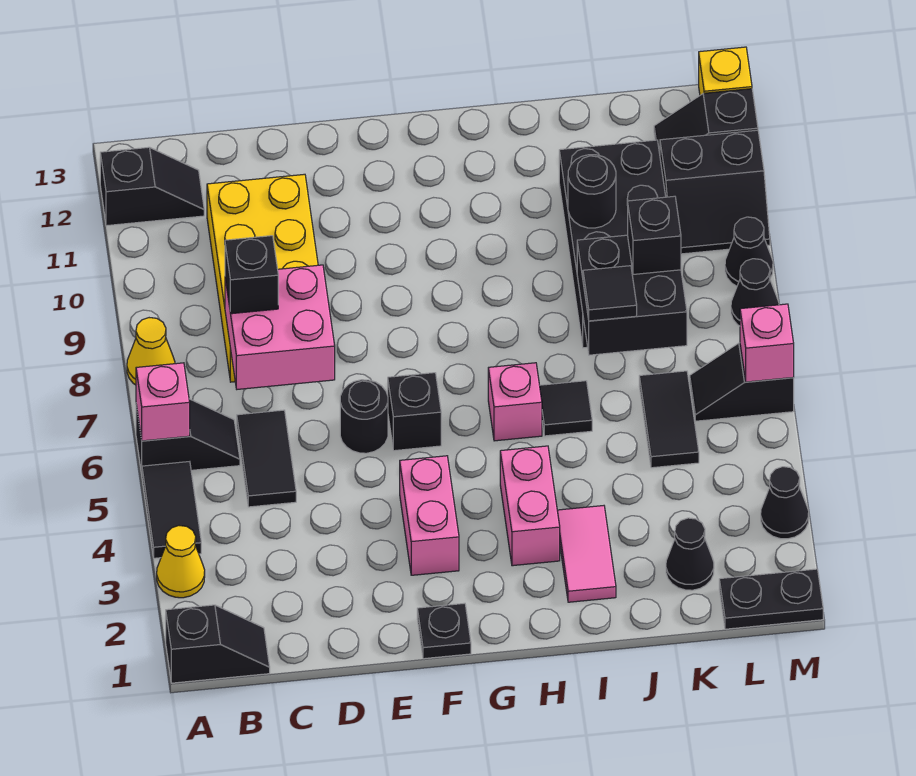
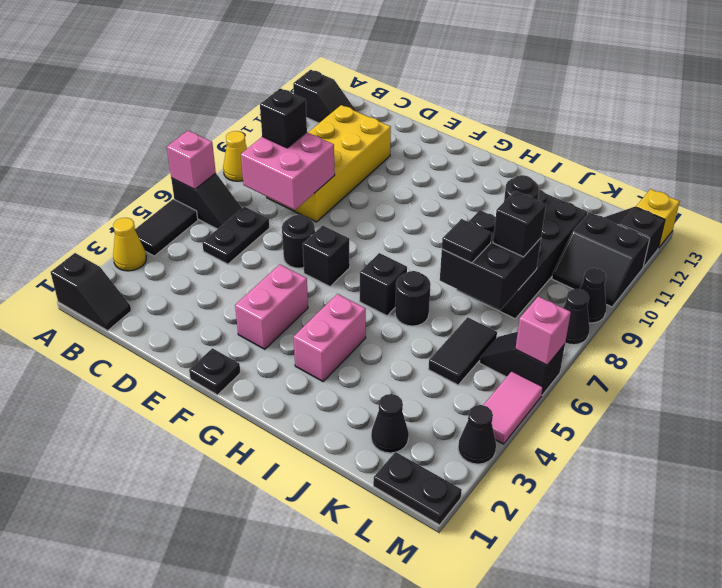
black tile C5:C6 level 1 -> black plate C5:C6 level 1
pink brick H6 level 1 -> black brick H6 level 1
pink tile I2:I3 level 1 -> pink tile M4:M5 level 1
black tile I6 level 1 -> black round brick I6 level 1

